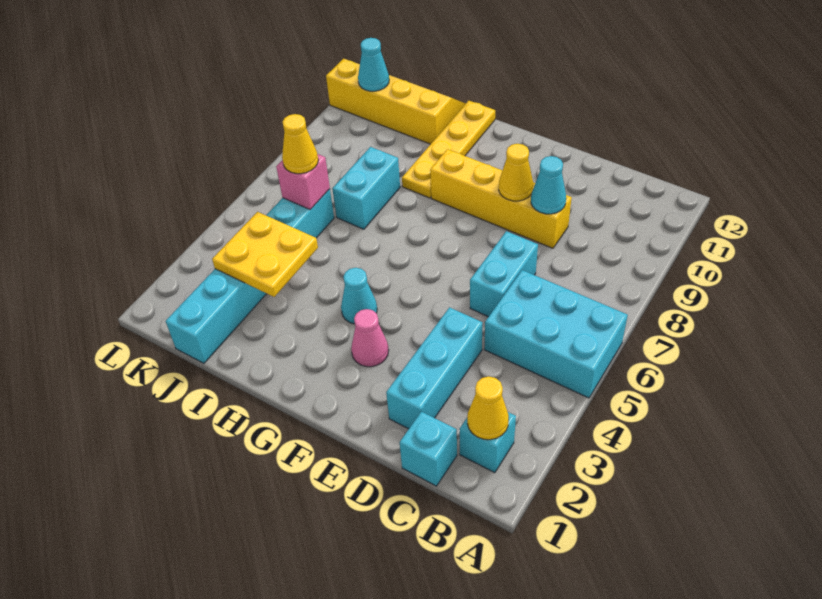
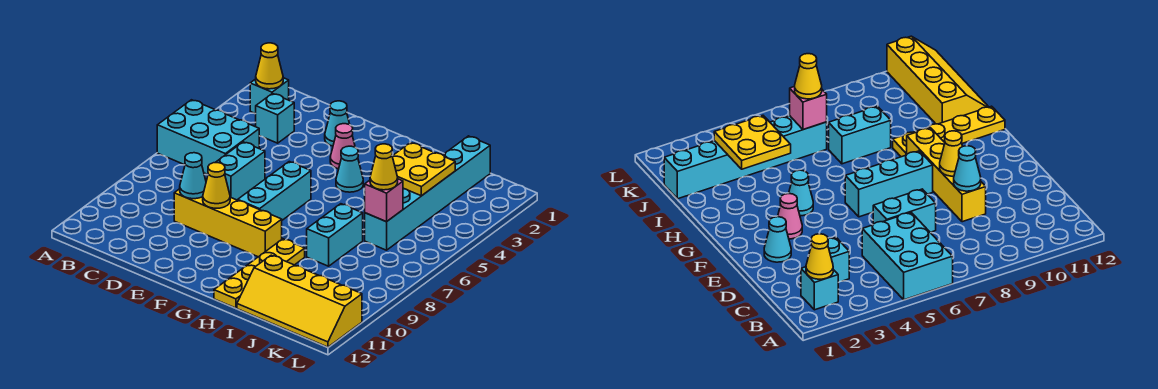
cyan brick C1 level 1 -> cyan brick C3 level 1
cyan brick D2:D4 level 1 -> cyan brick F6:F8 level 1
cyan cone K11 level 2 -> cyan cone E2 level 1

